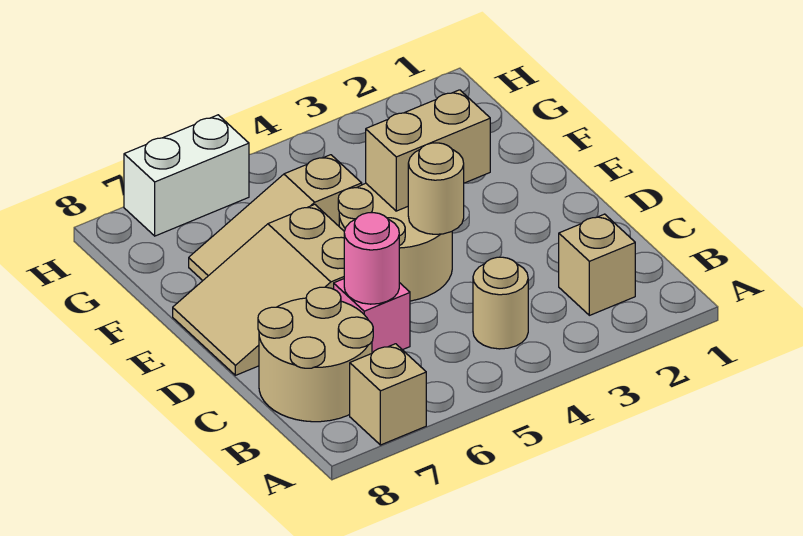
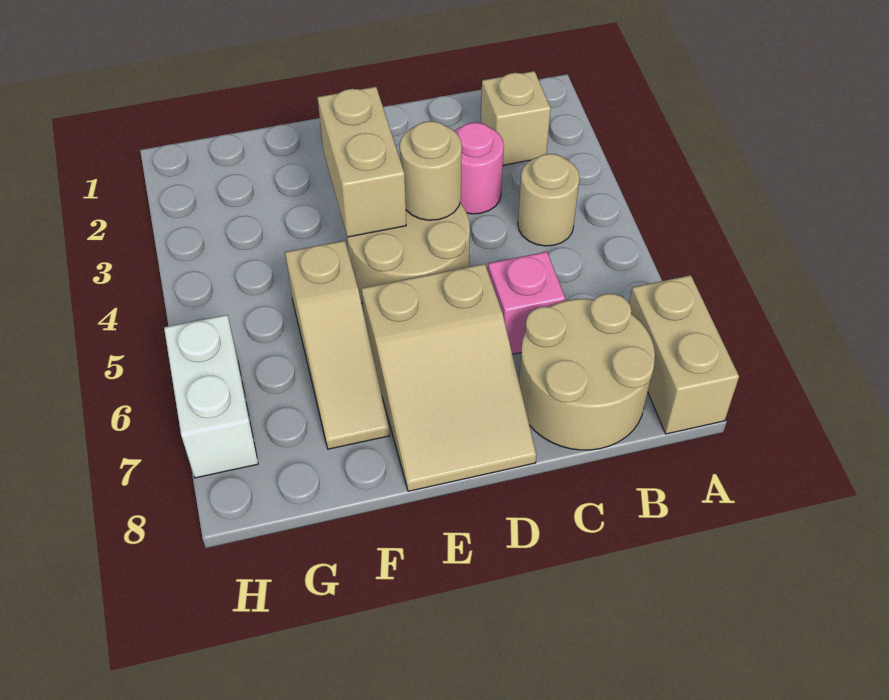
tan brick A7 level 1 -> tan brick A7:A8 level 1
pink round brick C6 level 2 -> pink round brick C3 level 1

